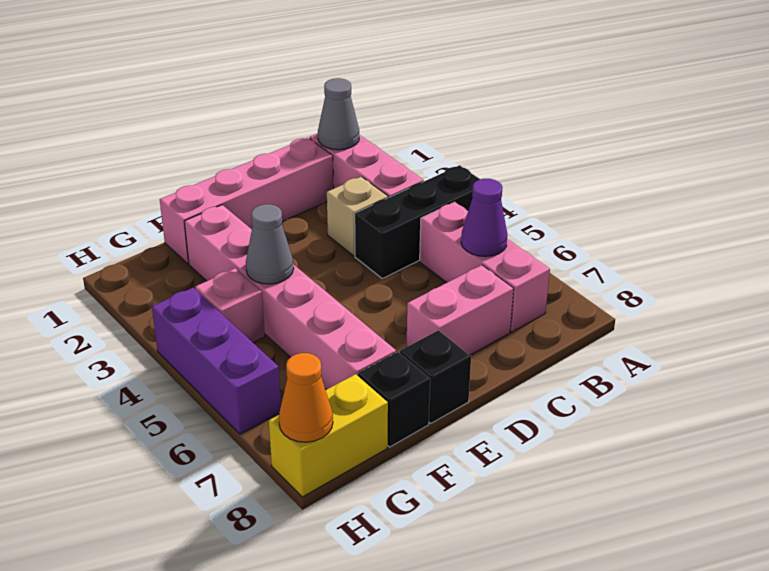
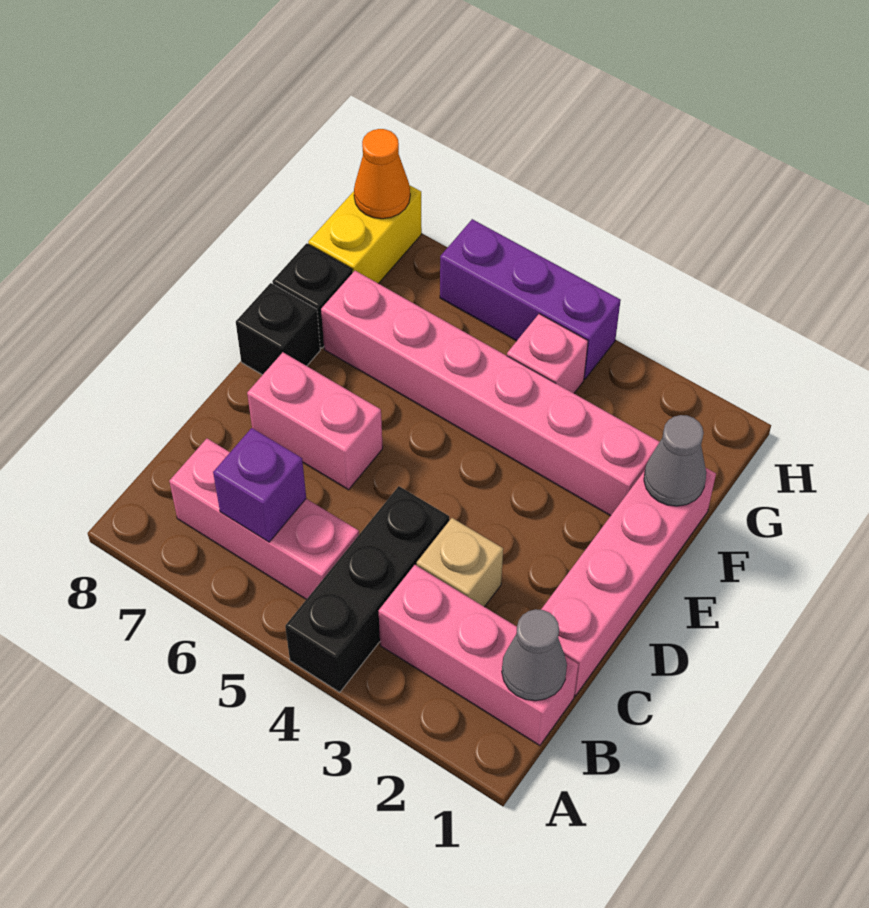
purple cone B6 level 2 -> purple brick B6 level 2
pink brick C7:D7 level 1 -> pink brick D6:D7 level 1
grey cone F4 level 2 -> grey cone F1 level 2

